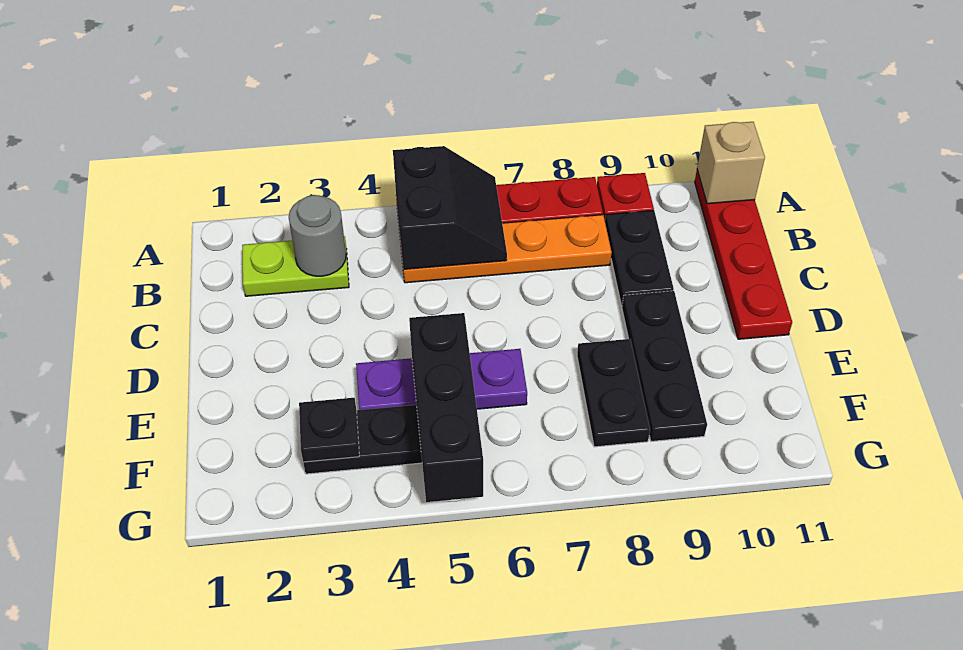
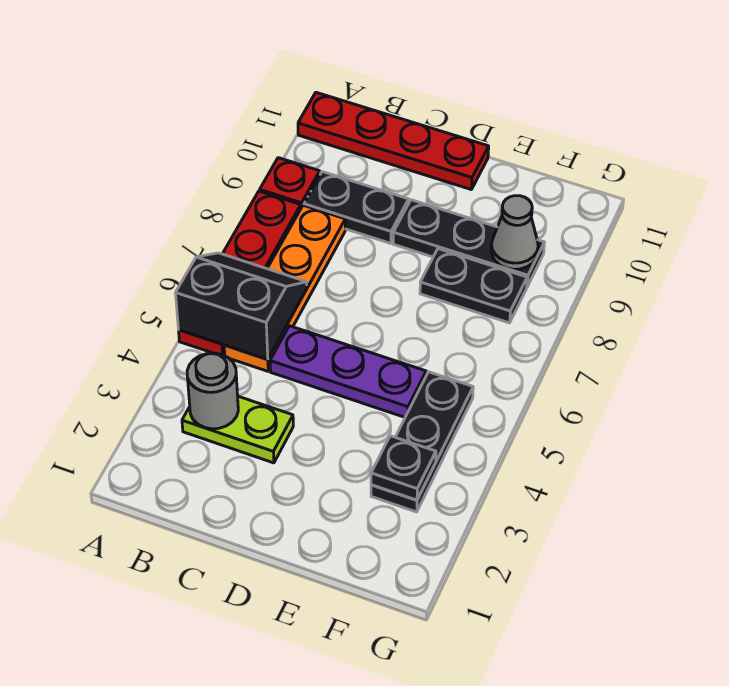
tan brick A11 level 2 -> none
lime plate B2:B3 level 1 -> lime plate B3:C3 level 1
purple plate E4:E6 level 1 -> purple plate C5:E5 level 1
black brick E5:G5 level 2 -> none
none -> grey cone F9 level 2

